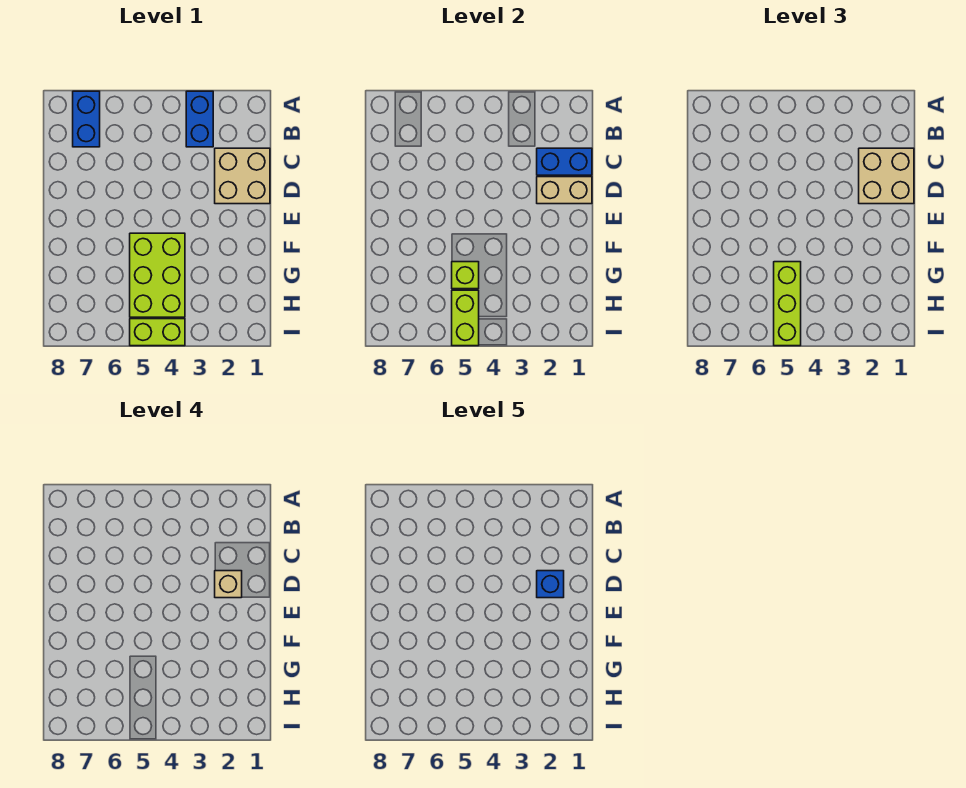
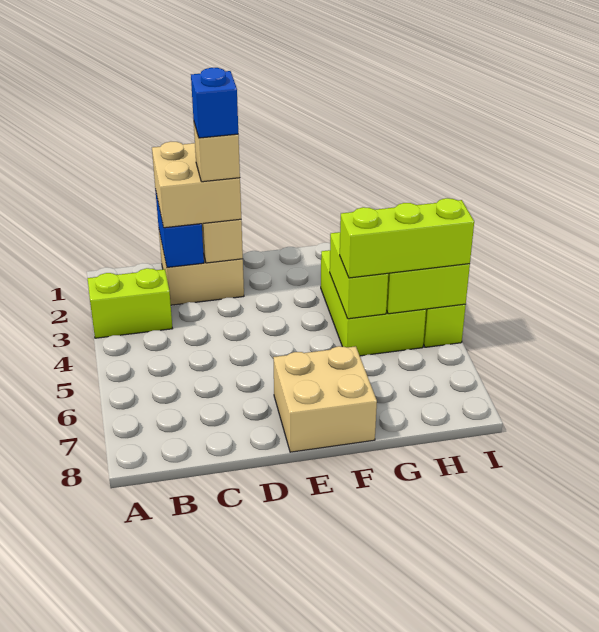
blue brick A3:B3 level 1 -> lime brick A3:B3 level 1
blue brick A7:B7 level 1 -> none
none -> tan brick E7:F8 level 1
lime brick F4:H5 level 1 -> lime brick G3:H5 level 1
lime brick G5 level 2 -> lime brick G4:G5 level 2

